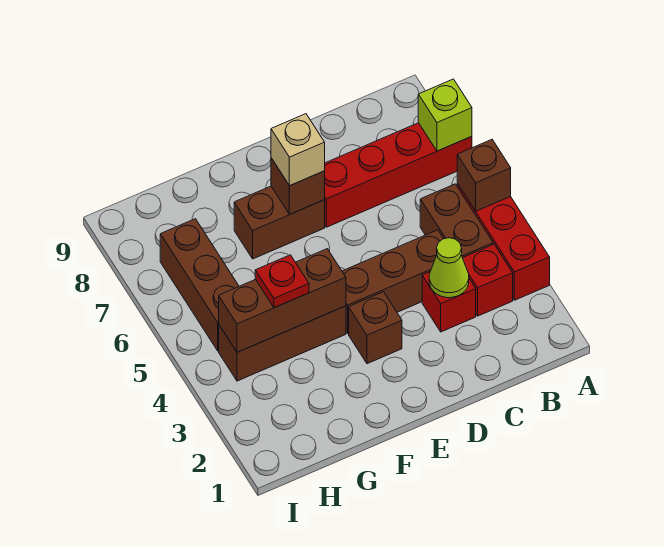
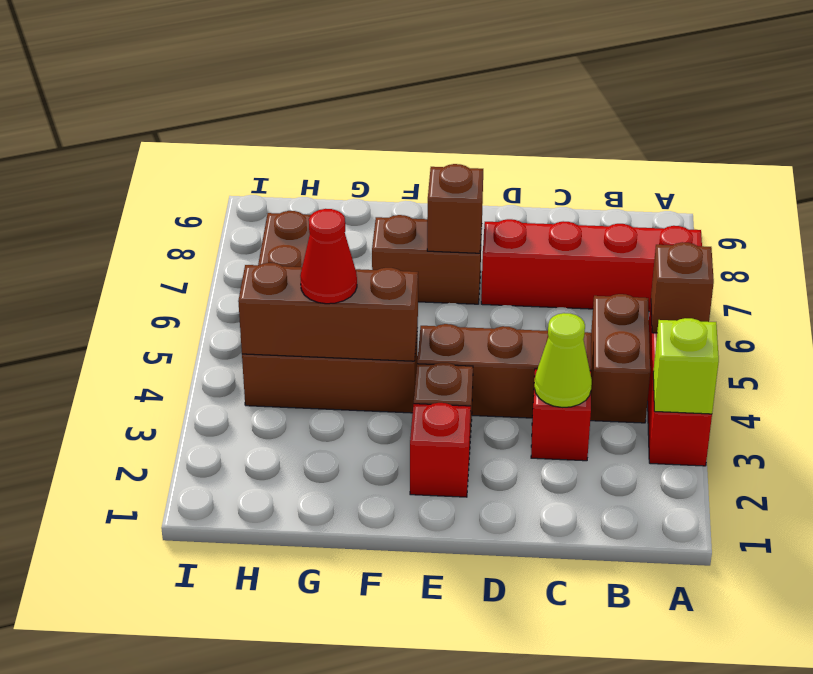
lime brick A7 level 2 -> lime brick A3 level 2
red brick B3 level 1 -> red brick E2 level 1
tan brick E7 level 3 -> none
red plate G4 level 3 -> red cone G4 level 3

